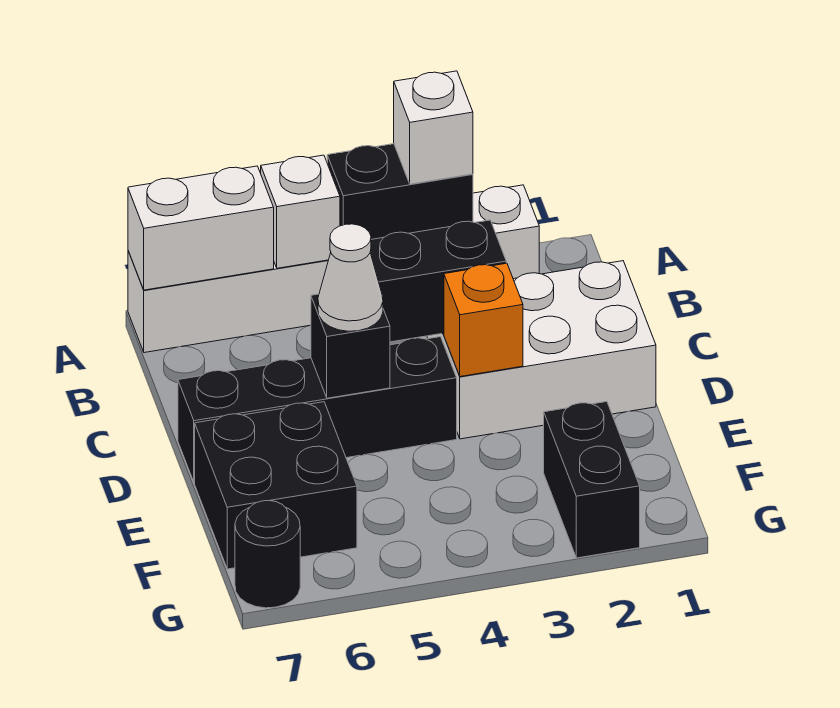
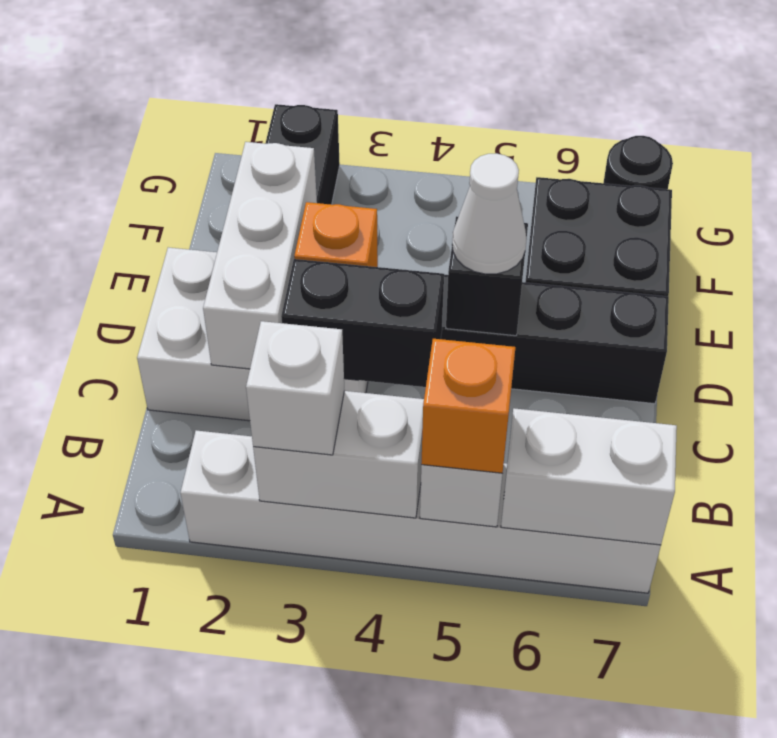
black brick A3:A4 level 2 -> white brick A3:A4 level 2
none -> orange brick A5 level 3
none -> white brick C2:E2 level 2

